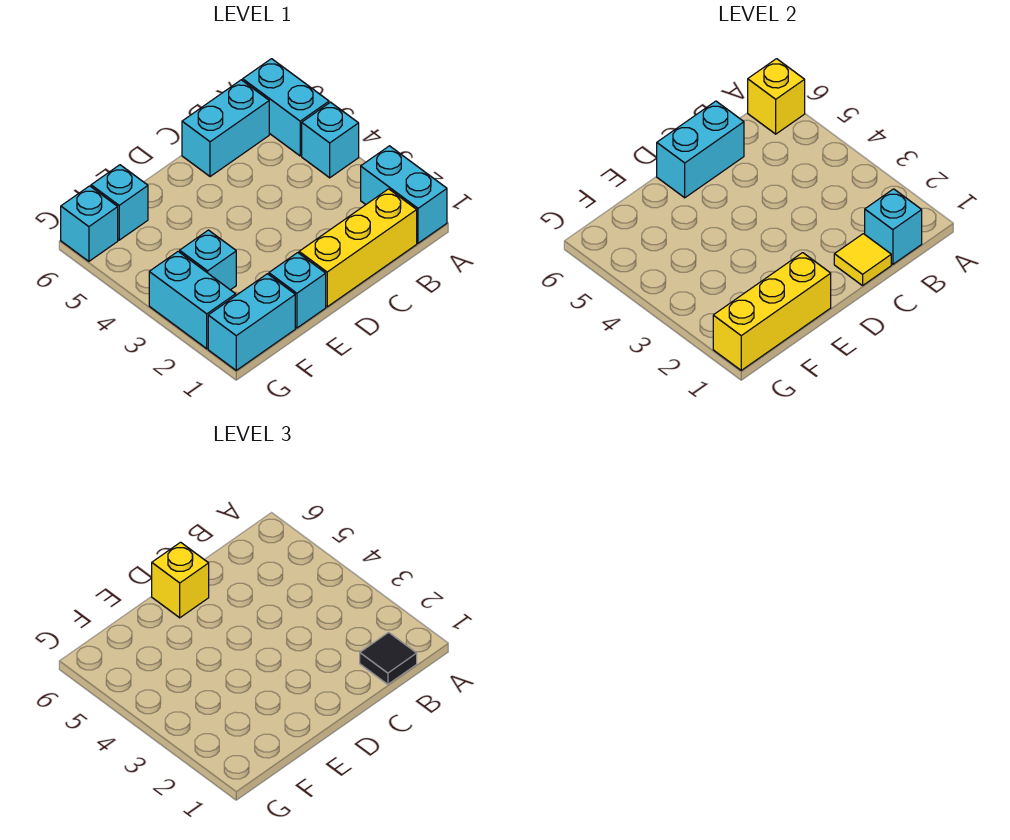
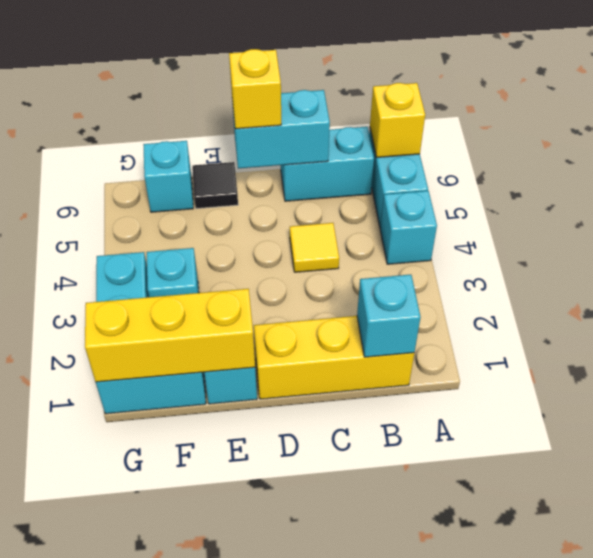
cyan brick A1:A2 level 1 -> none
black tile B1 level 3 -> black tile E6 level 1
yellow tile C1 level 2 -> yellow tile C4 level 1
cyan brick G6 level 1 -> none

